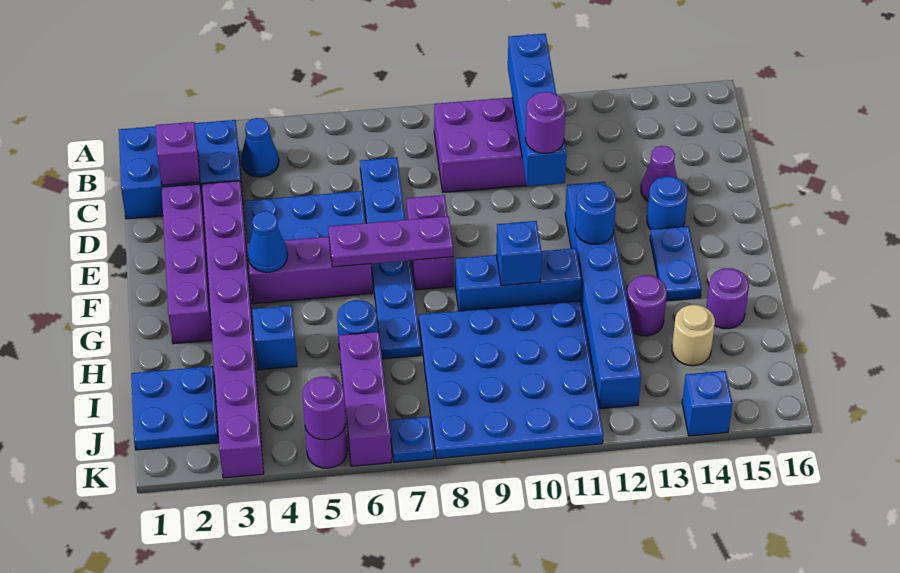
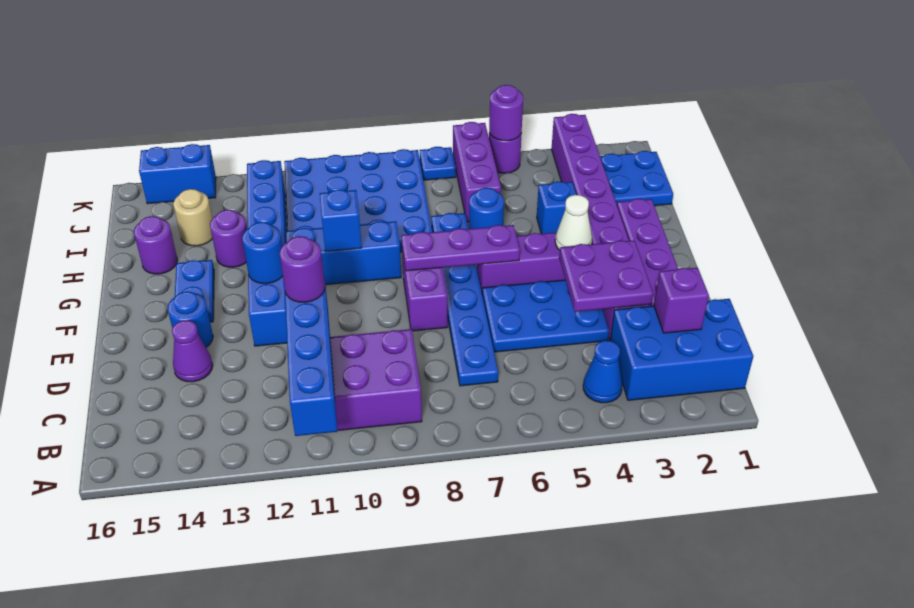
none -> purple plate D3:E4 level 2
blue cone F4 level 2 -> white cone F4 level 2
blue brick K14 level 1 -> blue brick K14:K15 level 1

